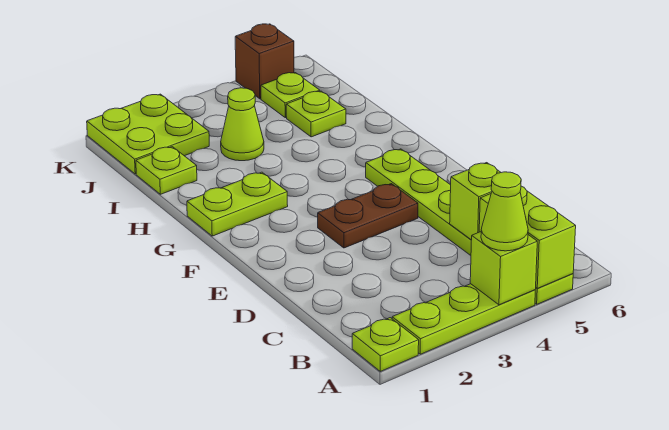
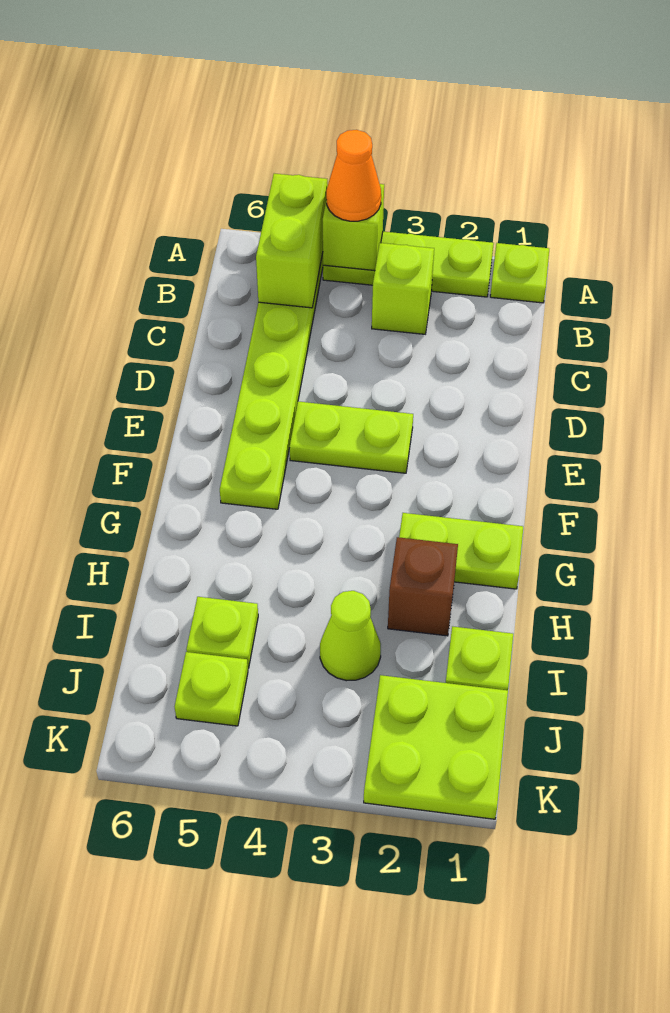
lime cone A4 level 3 -> orange cone A4 level 3
lime brick C5 level 2 -> lime brick B3 level 1
brown plate E3:E4 level 1 -> lime plate E3:E4 level 1
brown brick K5 level 1 -> brown brick H2 level 1

